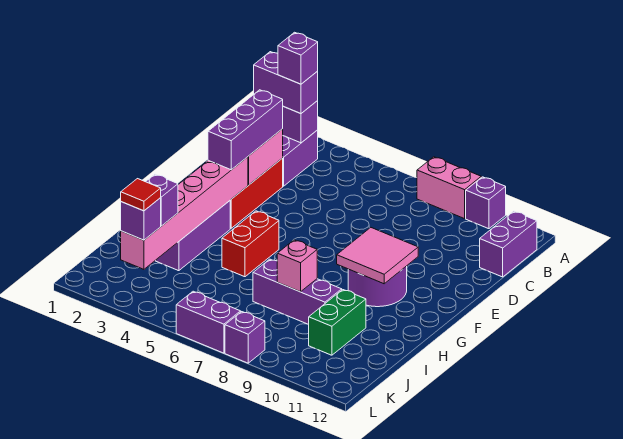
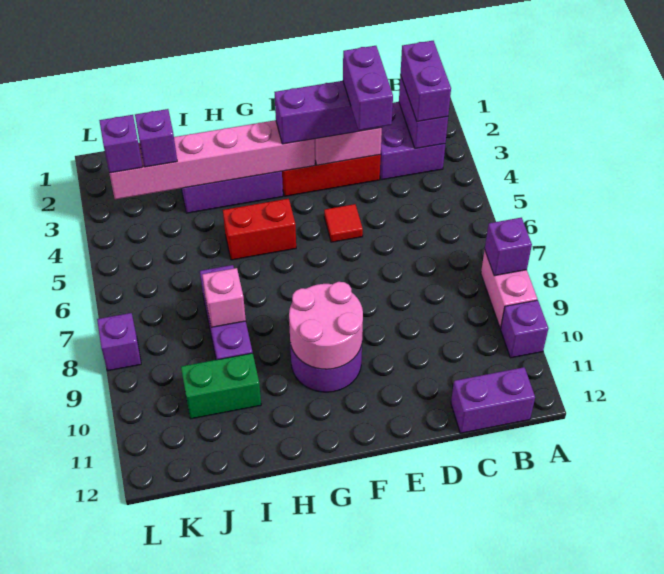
purple brick B3 level 4 -> purple brick A8 level 2
pink tile F9:G10 level 2 -> pink round brick F9:G10 level 2
red tile K3 level 4 -> red tile E5 level 1
purple brick L6:L7 level 1 -> purple brick D3:D4 level 4

